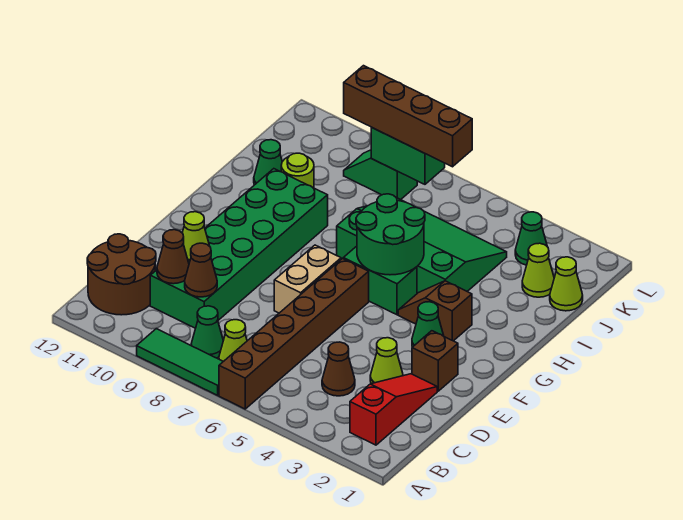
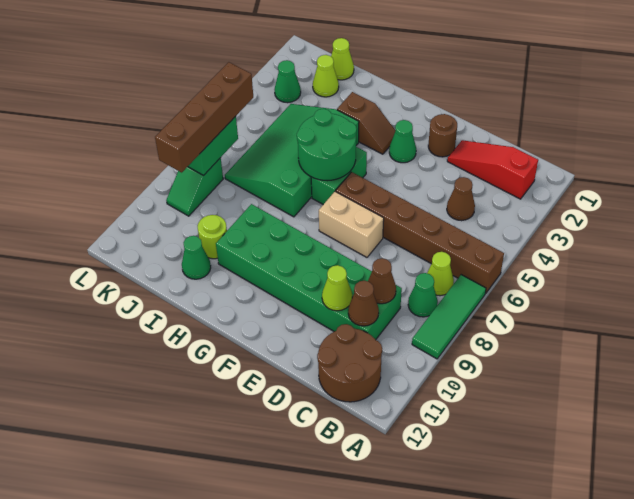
lime cone D3 level 1 -> none
brown brick E2 level 1 -> brown round brick E2 level 1
brown slope G3:G4 level 1 top 3 -> brown slope G3:H3 level 1 top H

